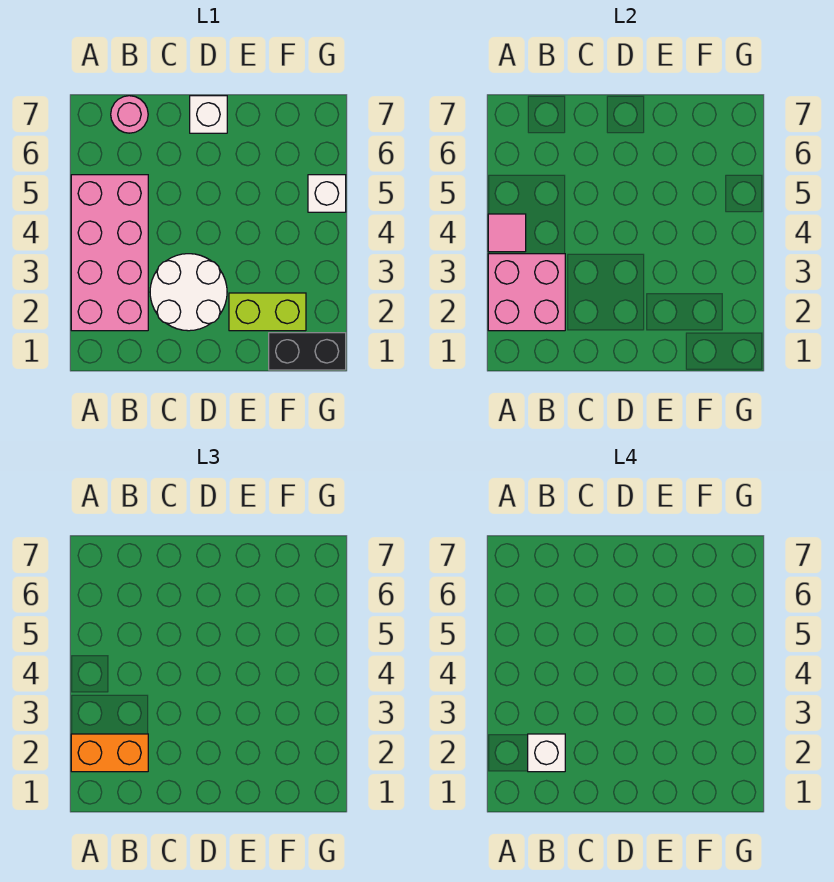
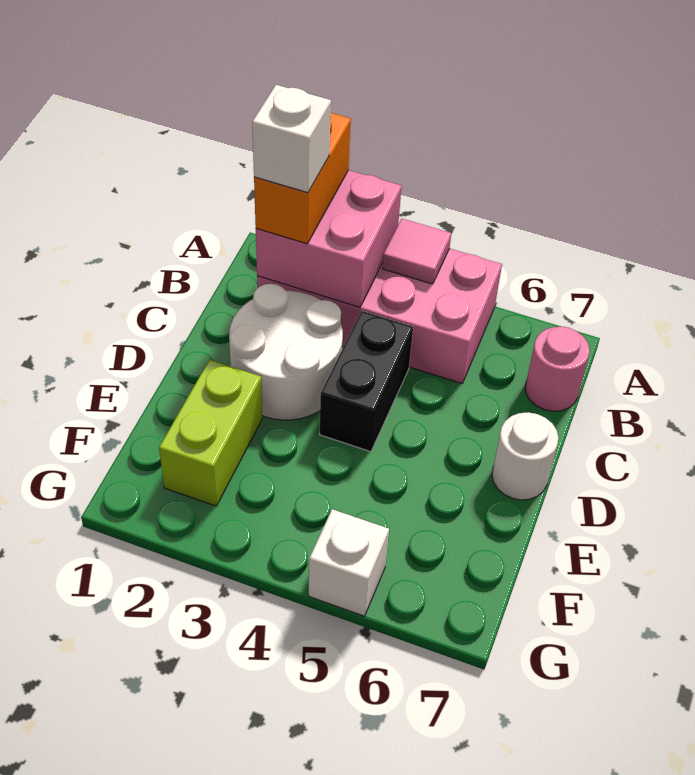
white brick D7 level 1 -> white round brick D7 level 1
black brick F1:G1 level 1 -> black brick C4:D4 level 1

